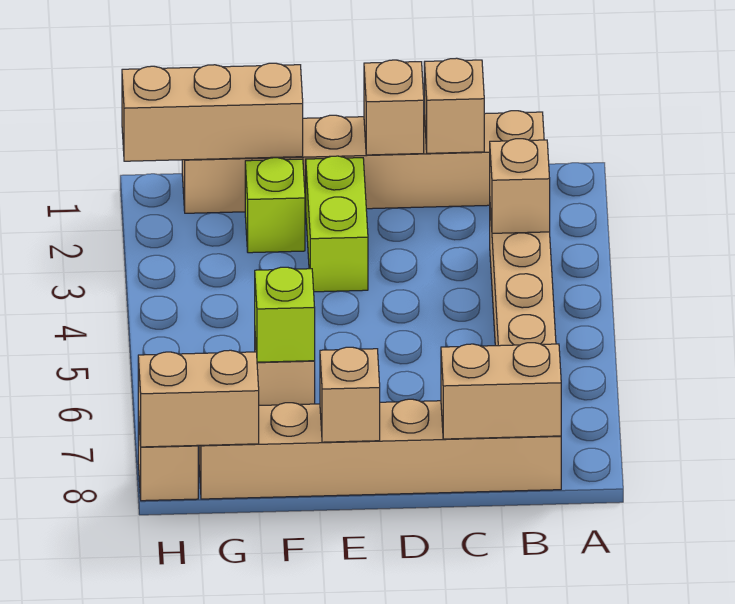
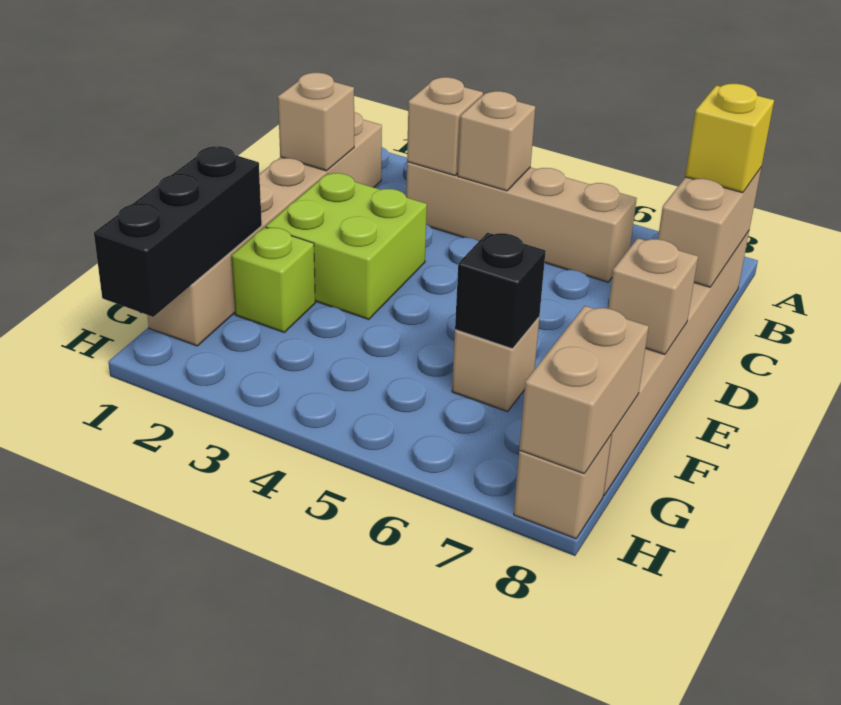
none -> yellow brick B8 level 3
tan brick D1 level 2 -> tan brick B4 level 2
lime brick E2:E3 level 1 -> lime brick D2:E3 level 1
tan brick F1:H1 level 2 -> black brick F1:H1 level 2
lime brick F6 level 2 -> black brick F6 level 2

